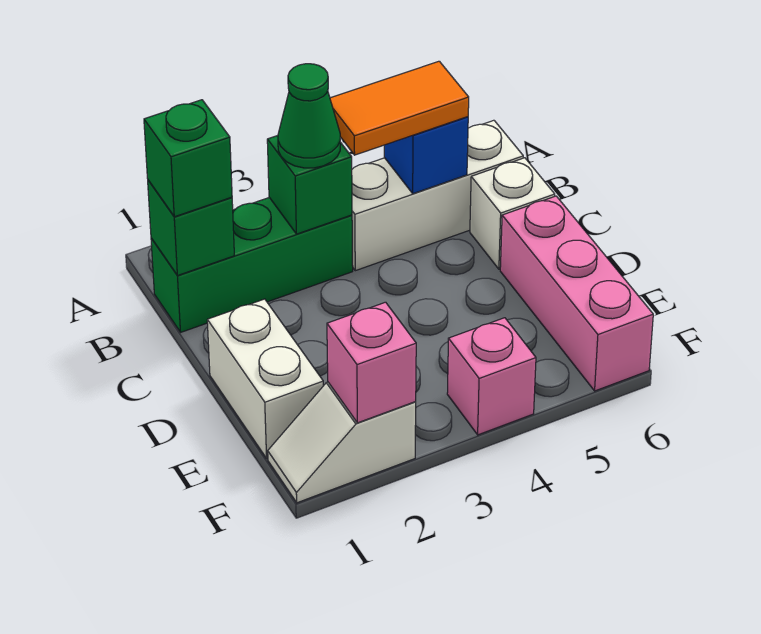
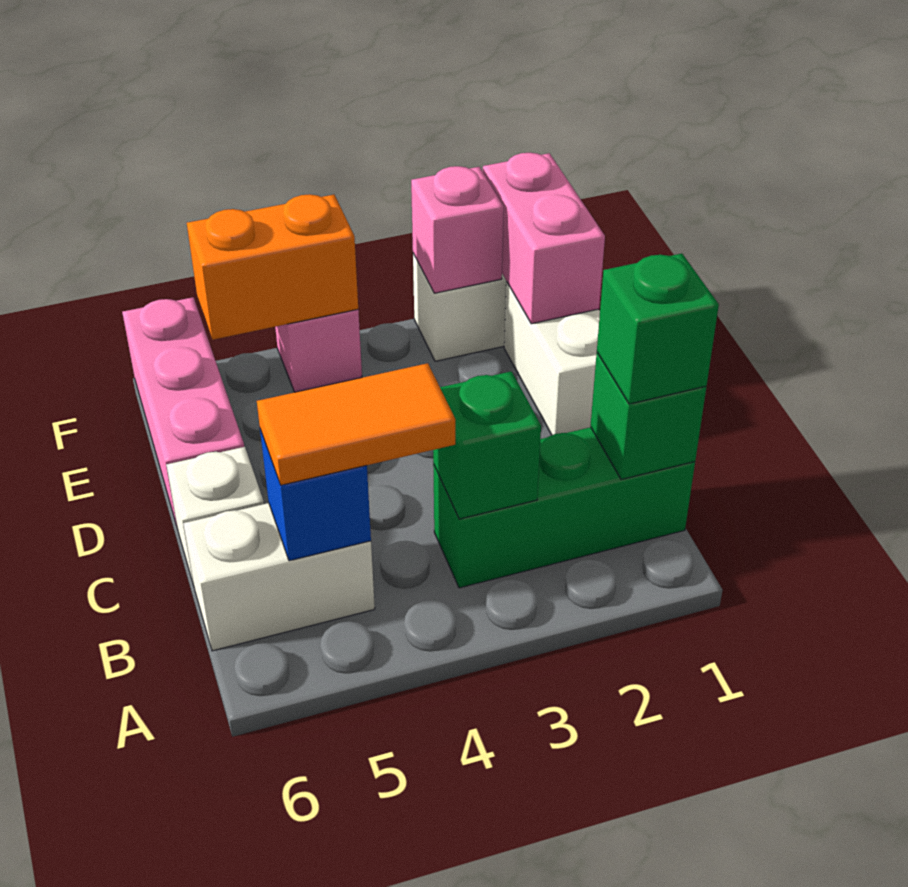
green cone B3 level 3 -> none
white brick B4:B6 level 1 -> white brick B5:B6 level 1
none -> pink brick E1:F1 level 2
none -> orange brick F4:F5 level 2

